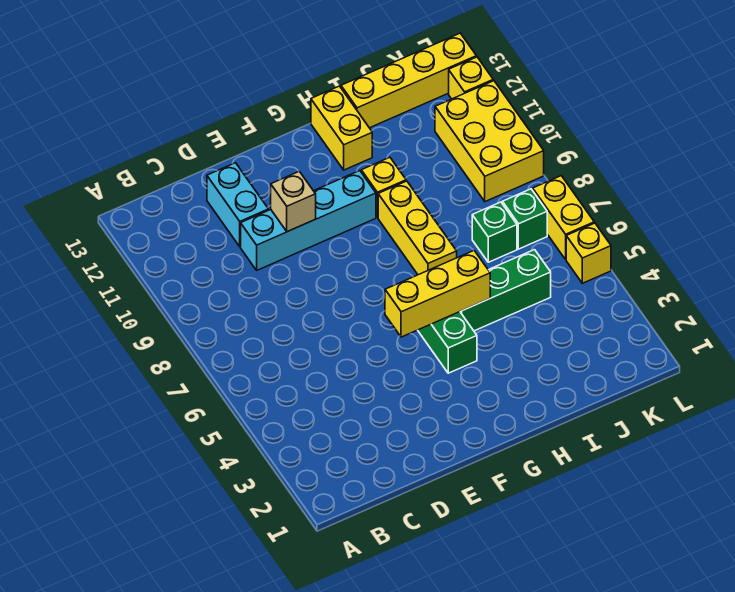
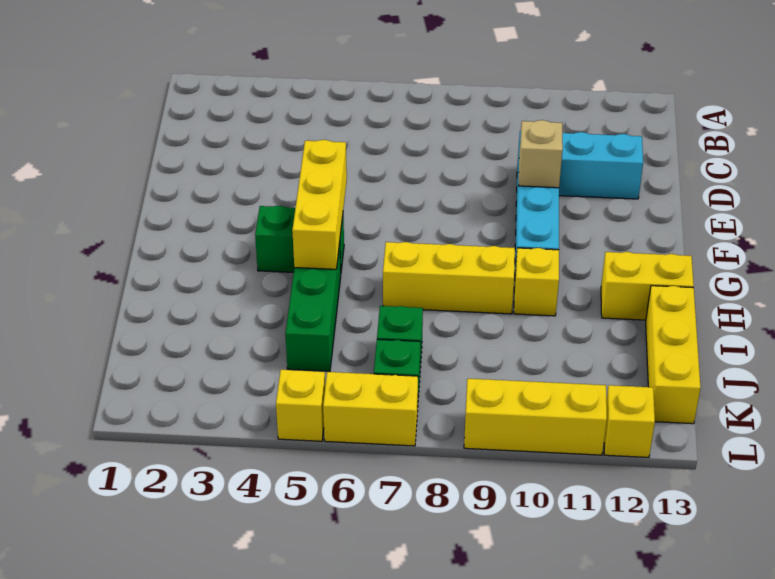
yellow brick I13:L13 level 1 -> yellow brick I13:K13 level 1
yellow brick K9:L11 level 1 -> yellow brick L9:L11 level 1

